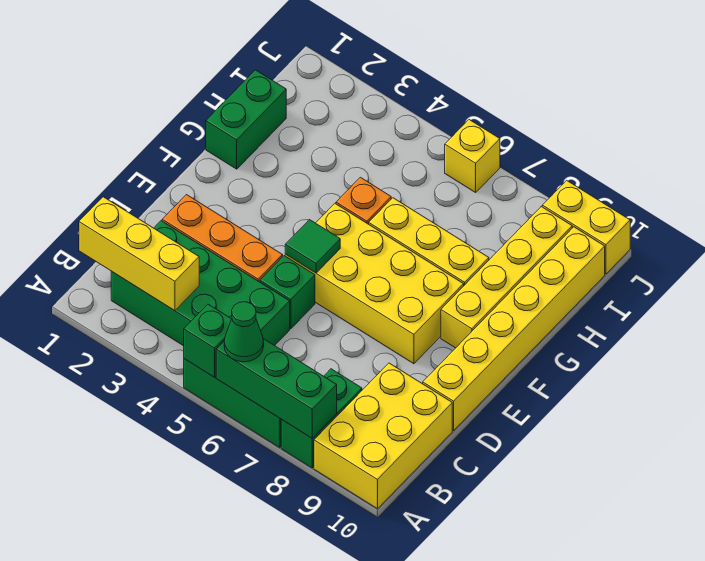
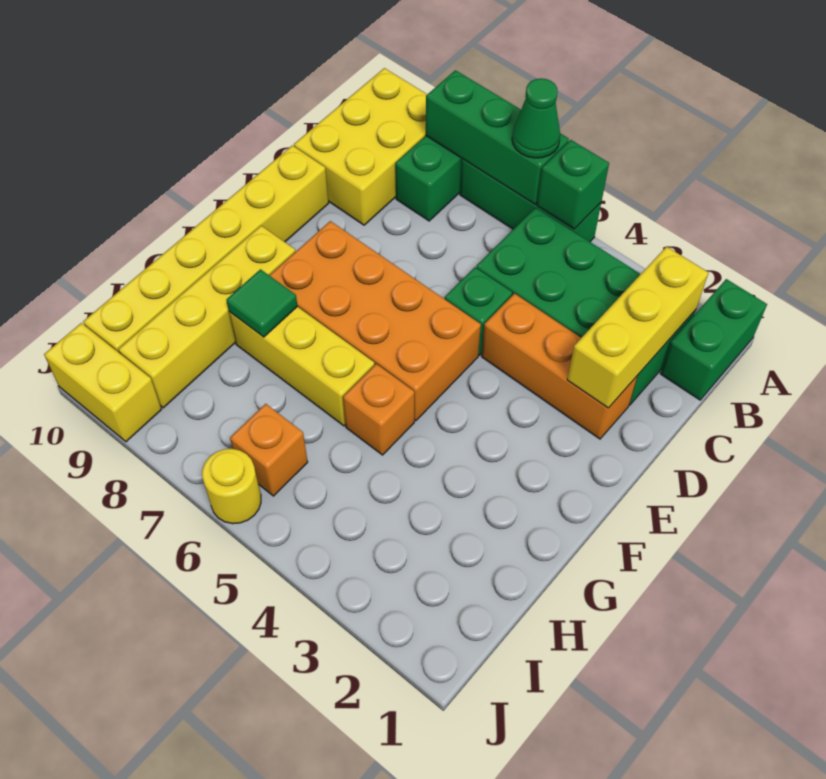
yellow brick B1:B3 level 2 -> yellow brick B2:D2 level 2
yellow brick E5:F8 level 1 -> orange brick E5:F8 level 1
green tile E5 level 2 -> green tile G8 level 2
green brick G1:H1 level 1 -> green brick A1:B1 level 1
none -> orange brick I6 level 1
yellow brick J6 level 1 -> yellow round brick J6 level 1

